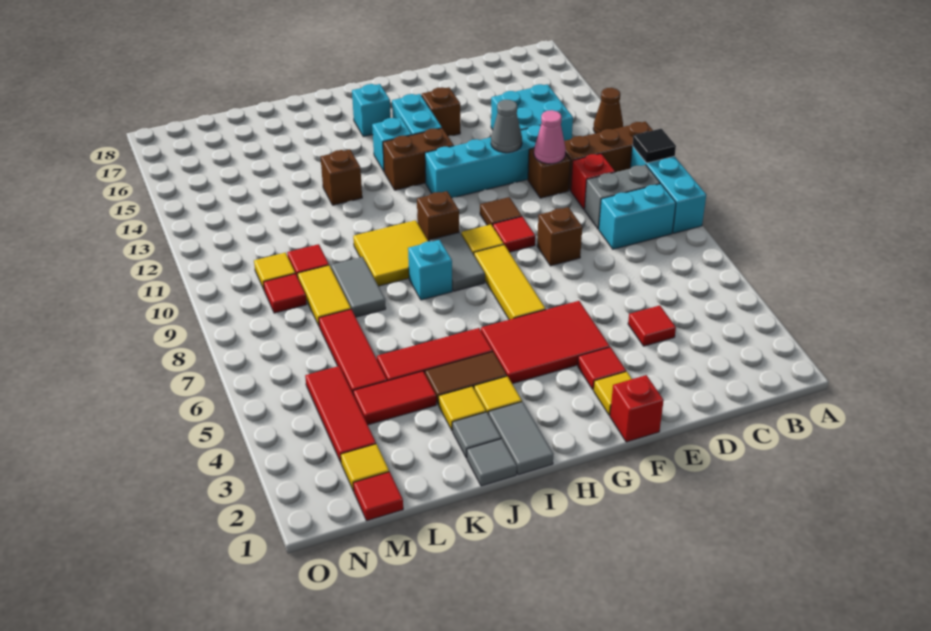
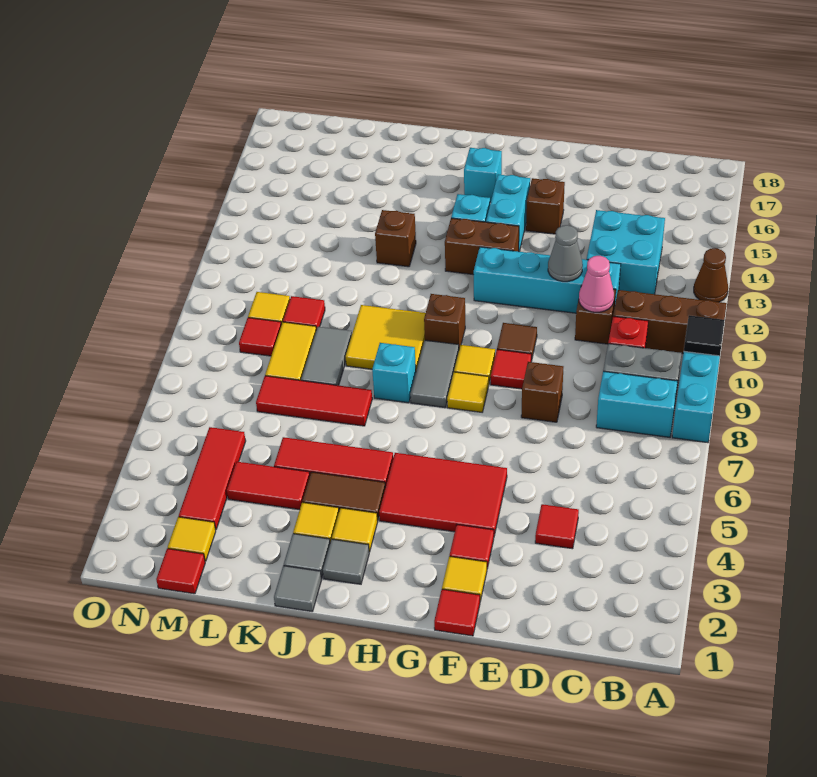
red brick F1 level 1 -> red tile F1 level 1
yellow tile G6:G8 level 1 -> yellow tile G8 level 1
grey tile I1:I2 level 1 -> grey tile I2 level 1
red tile L5:L7 level 1 -> red tile J7:L7 level 1

